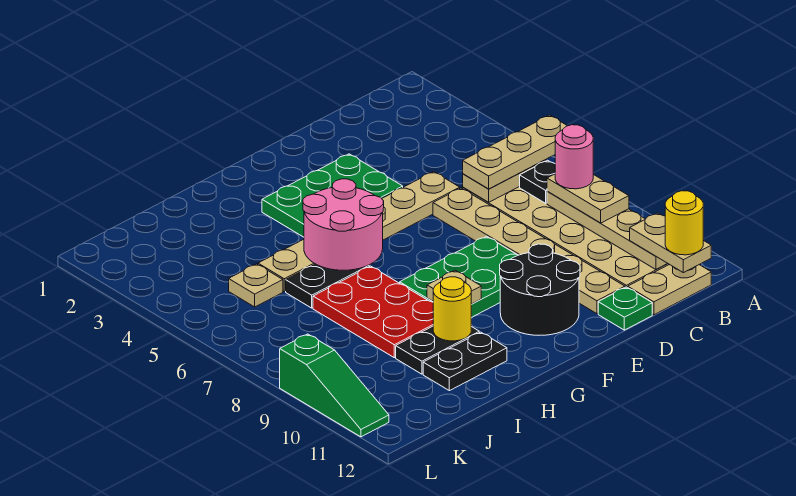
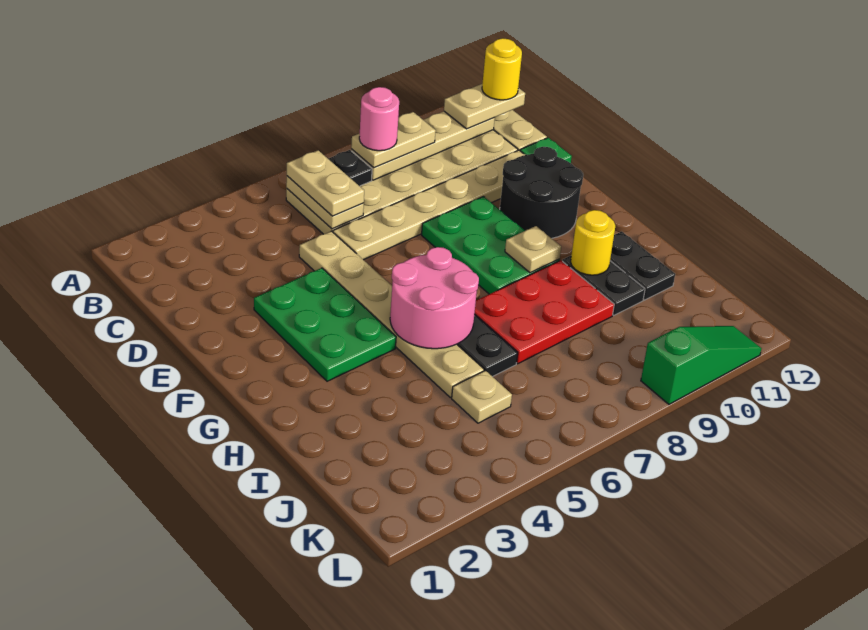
tan plate A6:C6 level 3 -> tan plate B6:C6 level 3

